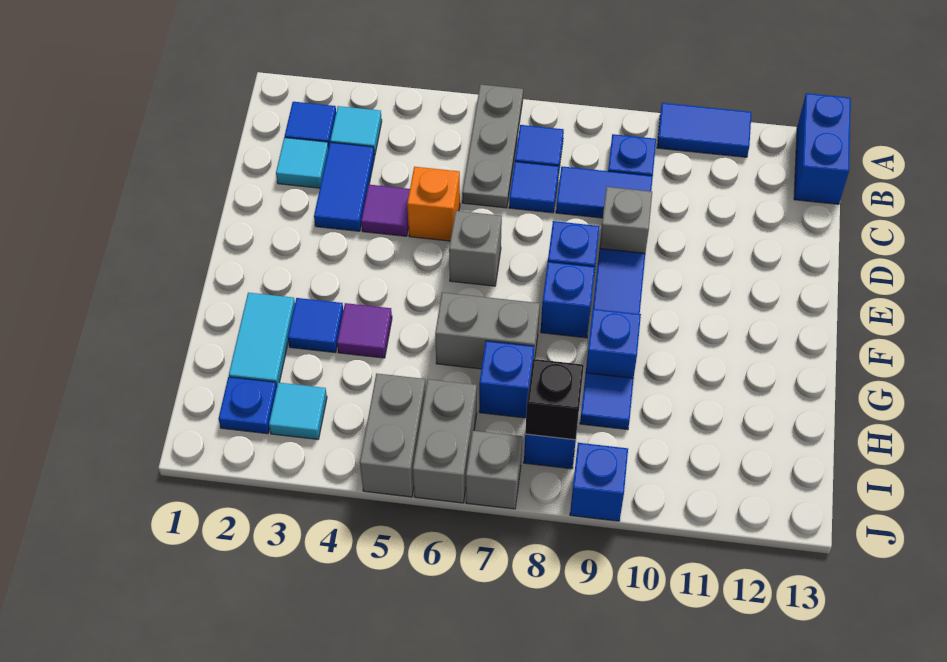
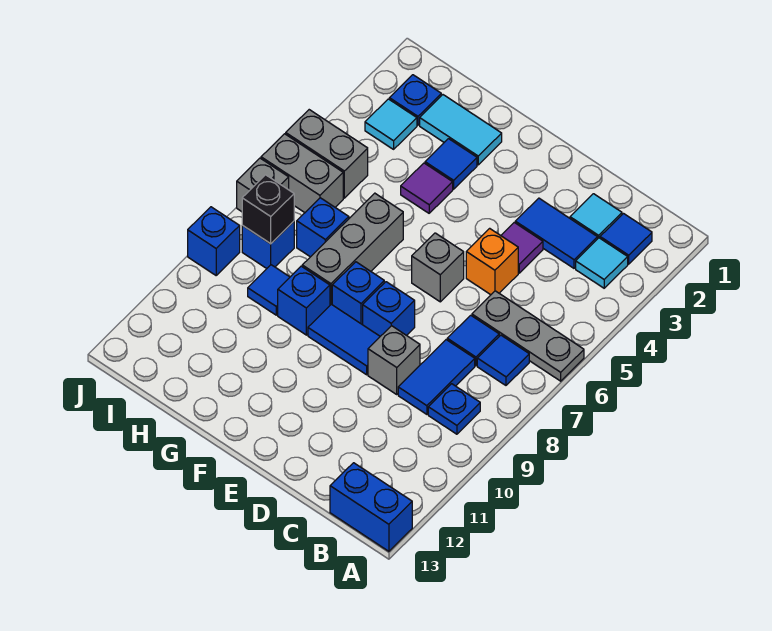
blue tile A10:A11 level 1 -> none
grey brick G6:G7 level 1 -> grey brick G6:G8 level 1

